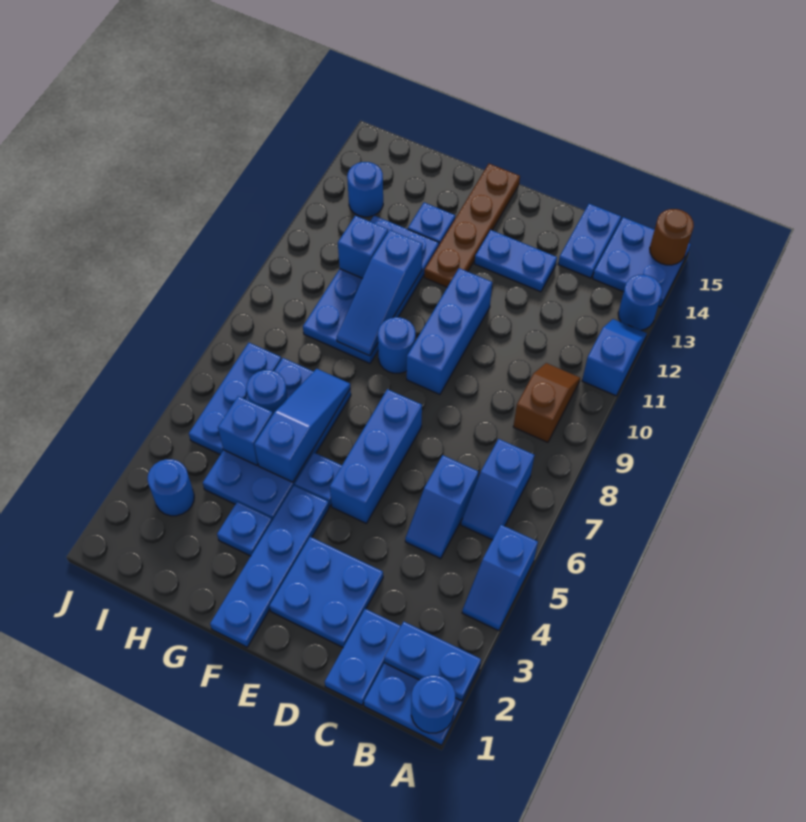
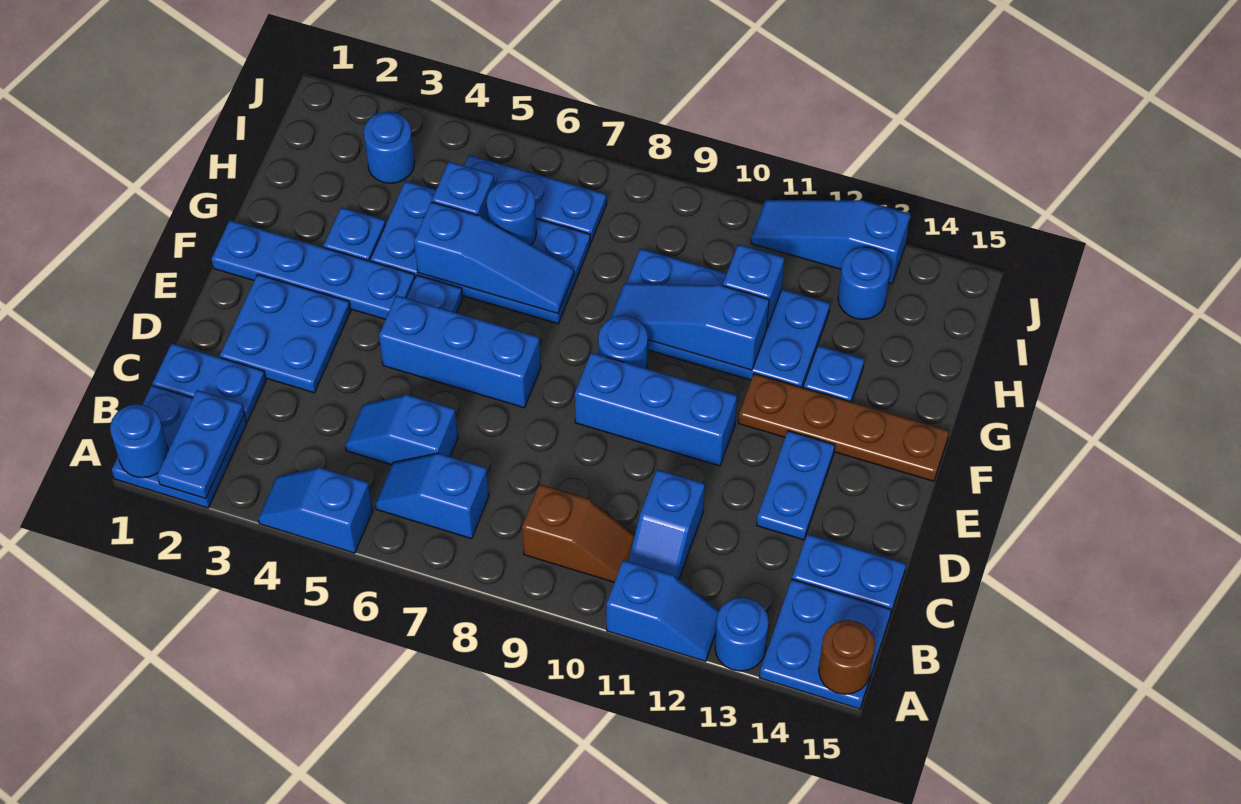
none -> blue slope B11:C11 level 1 top C
none -> blue slope J11:J13 level 1 top 13

